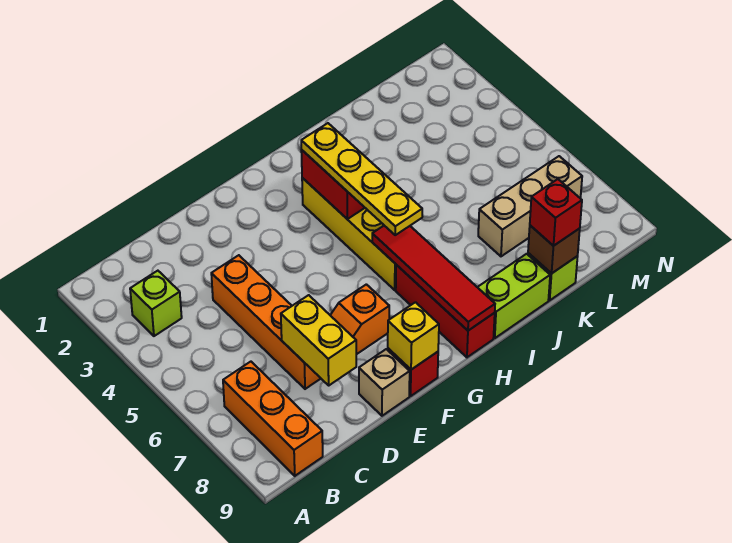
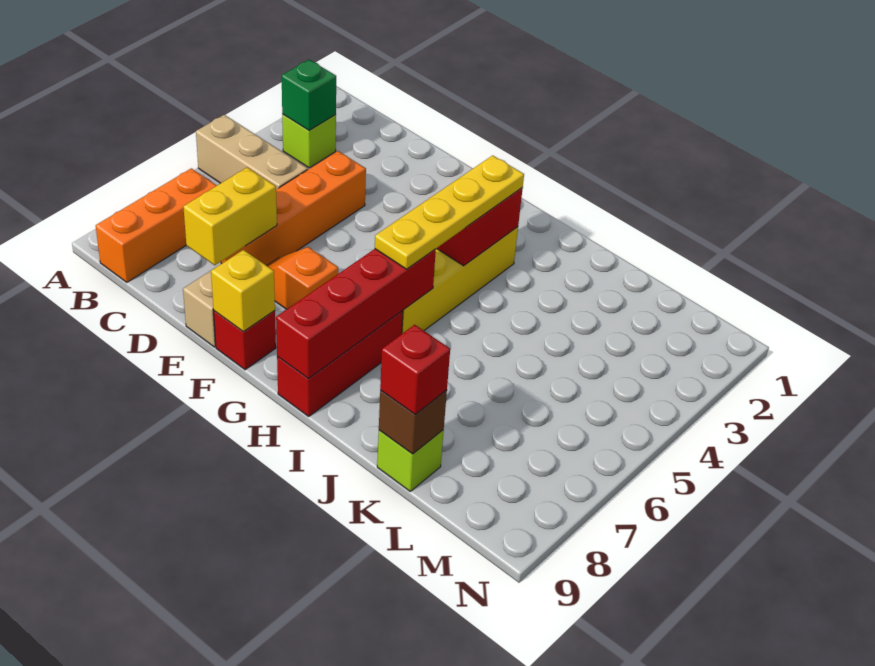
none -> green brick B3 level 2
red tile H6:H9 level 2 -> red brick H6:H9 level 2
lime brick I9:J9 level 1 -> none
tan brick K7:M7 level 1 -> tan brick A5:C5 level 1

